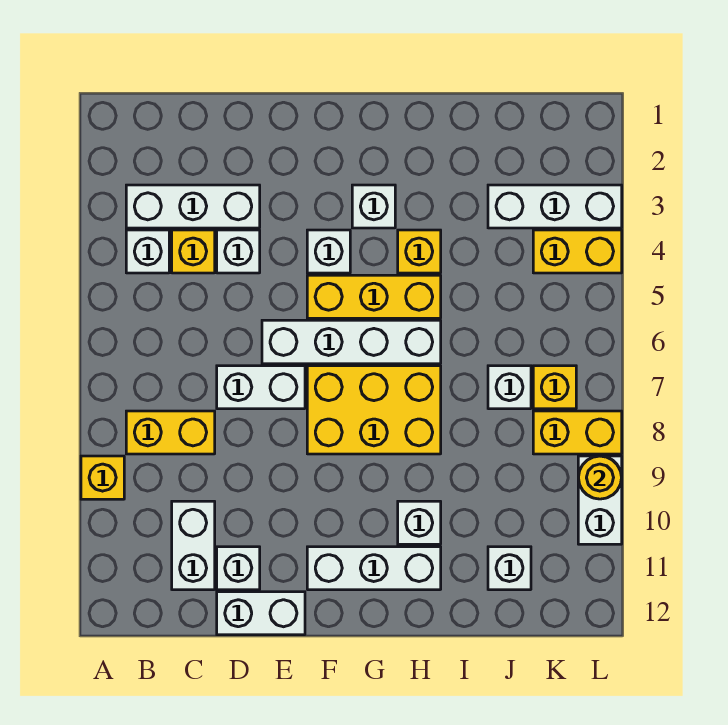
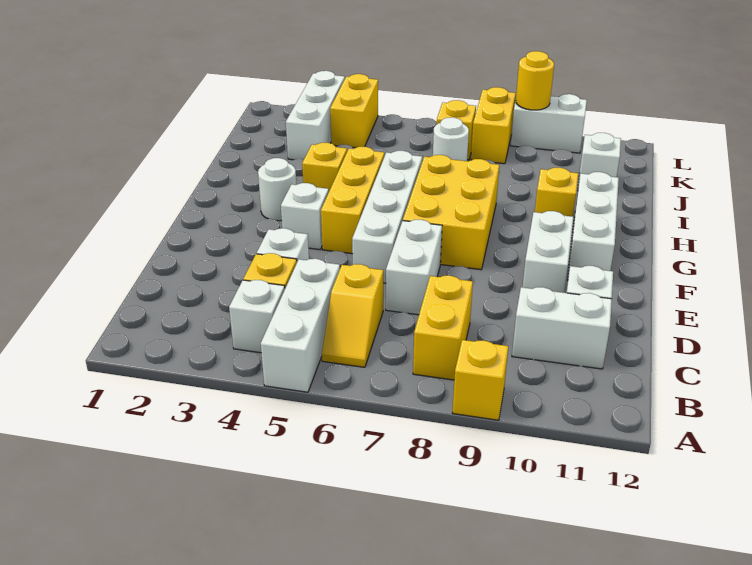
white brick B3:D3 level 1 -> white brick A5:C5 level 1
none -> yellow slope B6:C6 level 1 top C
white brick D12:E12 level 1 -> white brick E10:F10 level 1
white brick G3 level 1 -> white round brick G3 level 1
white brick H10 level 1 -> yellow brick H10 level 1
white brick J7 level 1 -> white round brick J7 level 1

